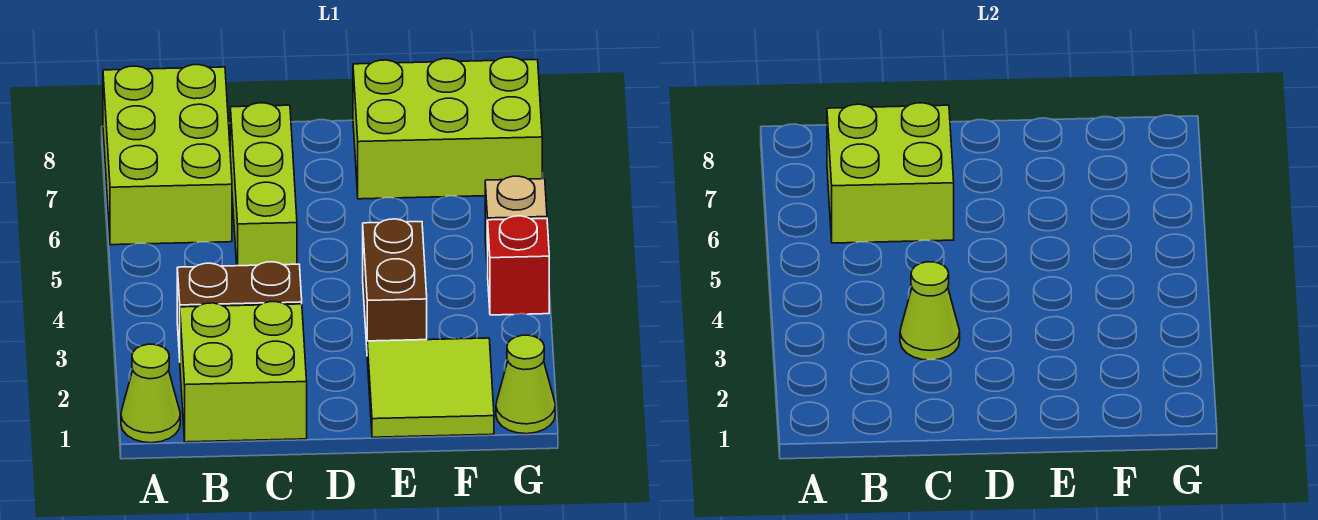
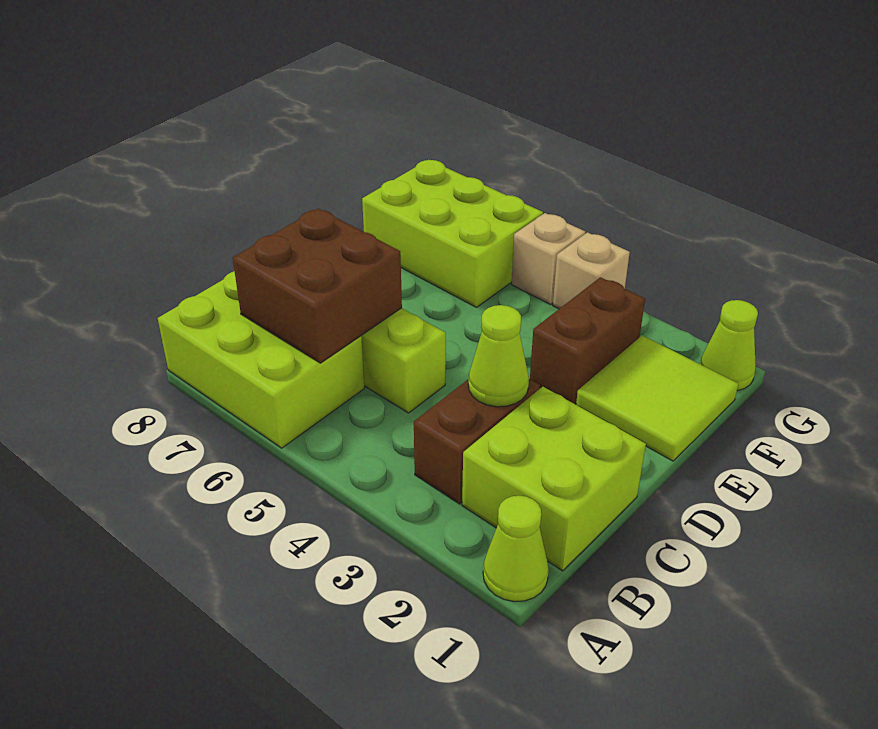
lime brick B6:C7 level 2 -> brown brick B6:C7 level 2
brown brick E3:E4 level 1 -> brown brick E3:F3 level 1
lime brick E7:G8 level 1 -> lime brick F6:G8 level 1
red brick G4 level 1 -> tan brick G4 level 1

